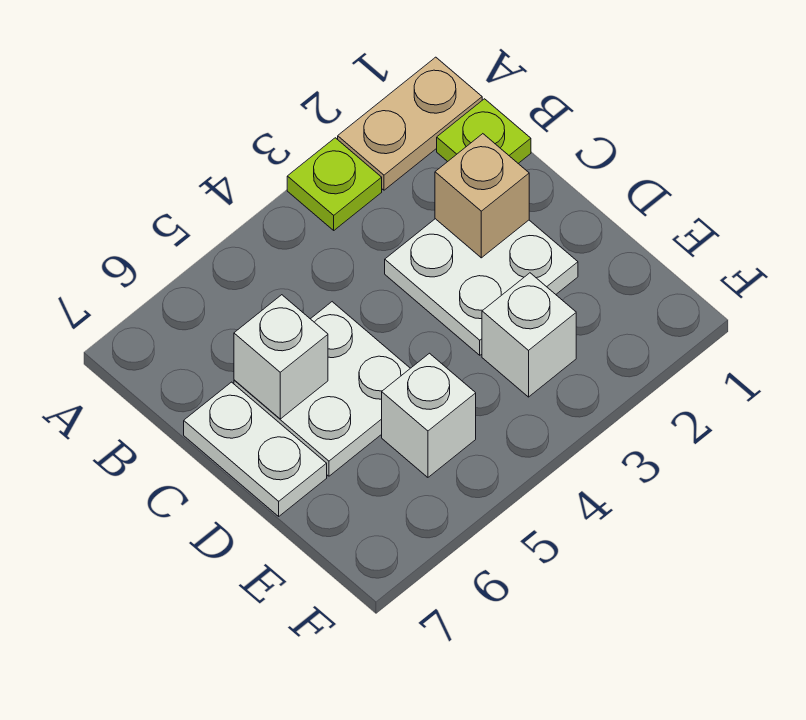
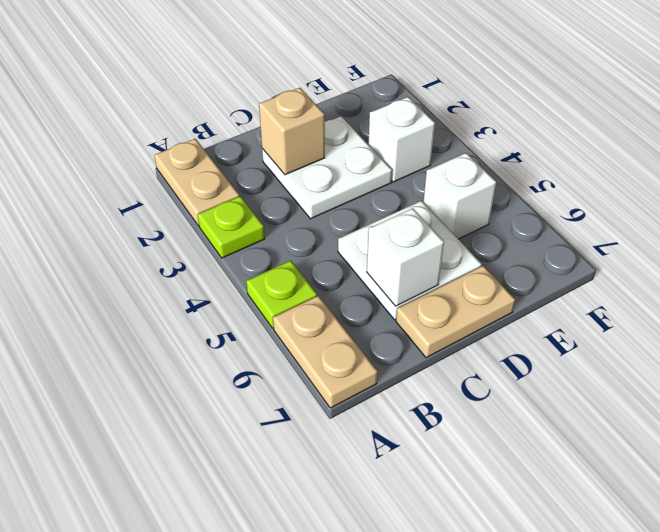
none -> tan plate A6:A7 level 1
lime plate B1 level 1 -> lime plate A5 level 1
white plate C7:D7 level 1 -> tan plate C7:D7 level 1

